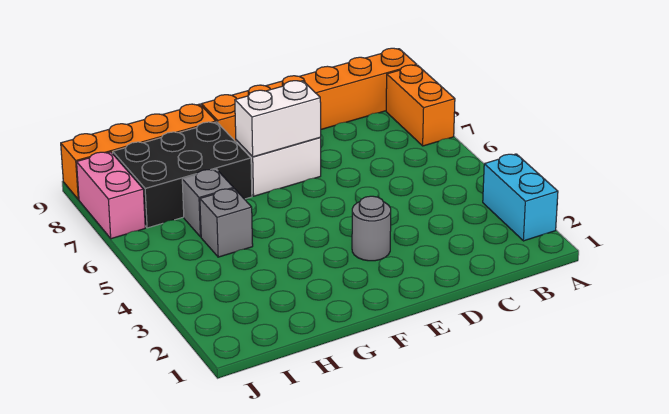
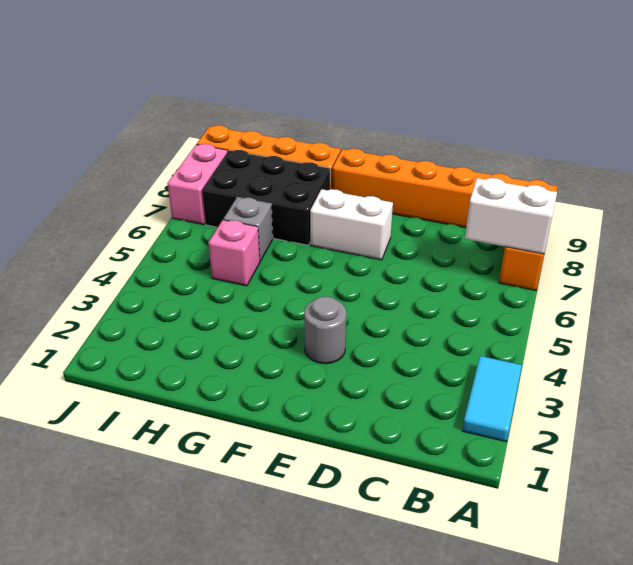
cyan brick A2:A3 level 1 -> cyan tile A2:A3 level 1
white brick E7:F7 level 2 -> white brick A7:B7 level 2
grey brick H5 level 1 -> pink brick H5 level 1

